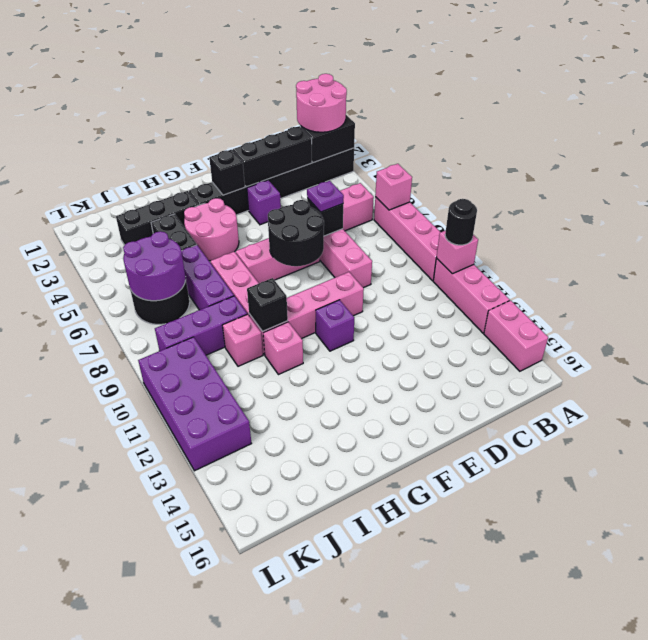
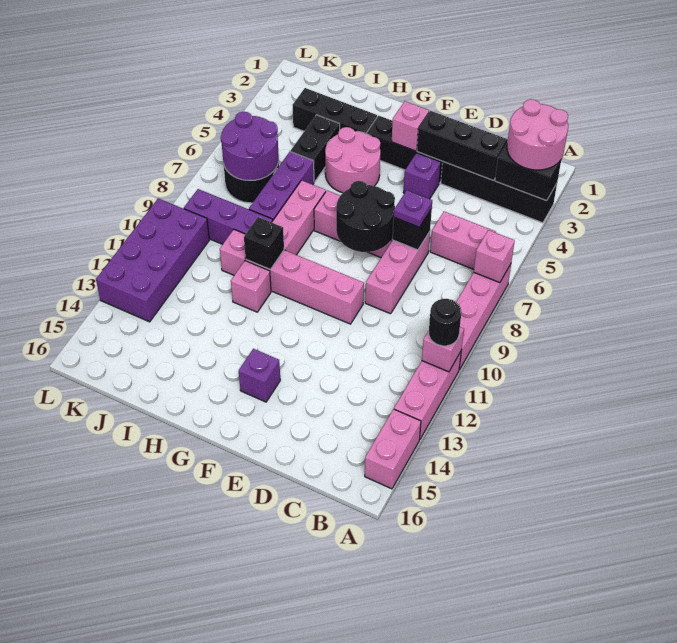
black brick F3 level 2 -> pink brick F3 level 2
purple brick F11 level 1 -> purple brick F14 level 1

